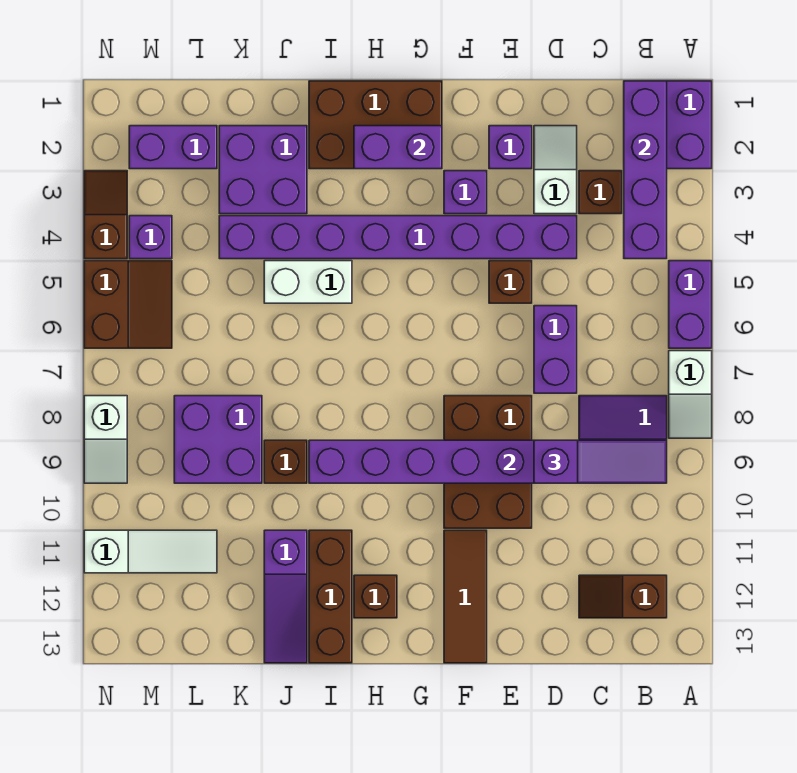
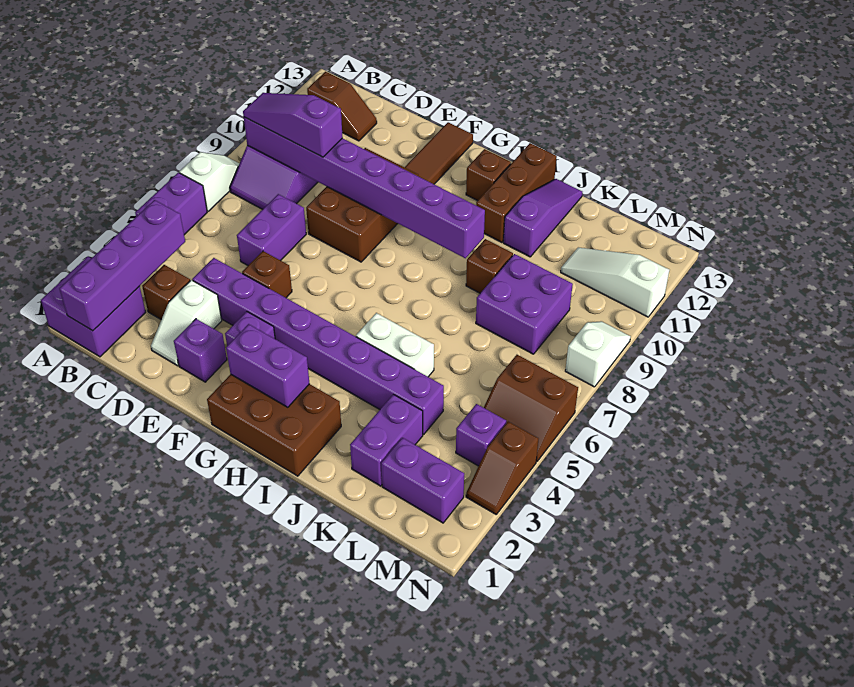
purple brick J2:K3 level 1 -> purple brick K2:K3 level 1
brown slope M5:N6 level 1 top N -> brown slope M5:N6 level 1 top 6

